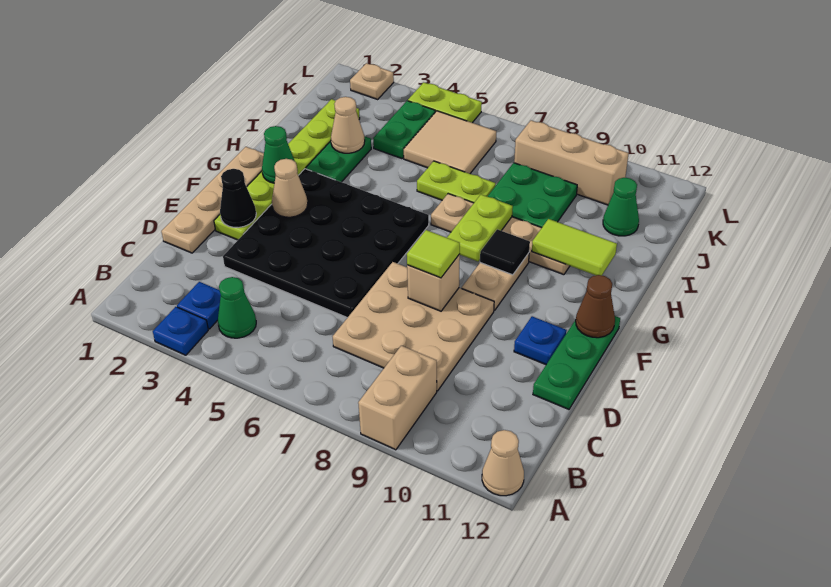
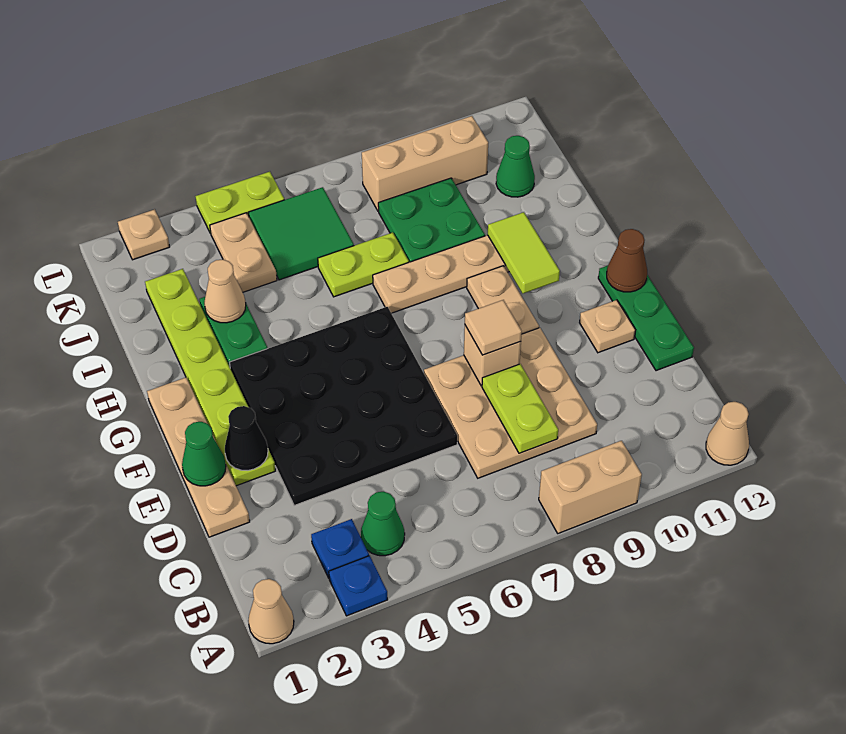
tan brick A9:B9 level 1 -> tan brick A8:A9 level 1
lime tile E8 level 3 -> tan tile E8 level 3
blue plate E11 level 1 -> tan plate E11 level 1
tan cone F3 level 2 -> tan cone A1 level 1
green cone G2 level 2 -> green cone E1 level 2
lime plate G8:H8 level 2 -> lime plate C8:D8 level 2
black tile G9 level 2 -> none
lime tile H10:H11 level 2 -> lime tile G10:H10 level 2
green plate J4:K4 level 1 -> tan plate J4:K4 level 1
tan tile J5:K6 level 1 -> green tile J5:K6 level 1

